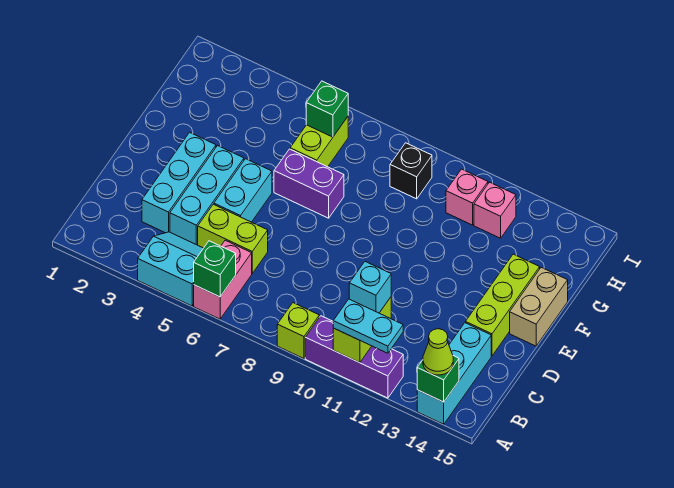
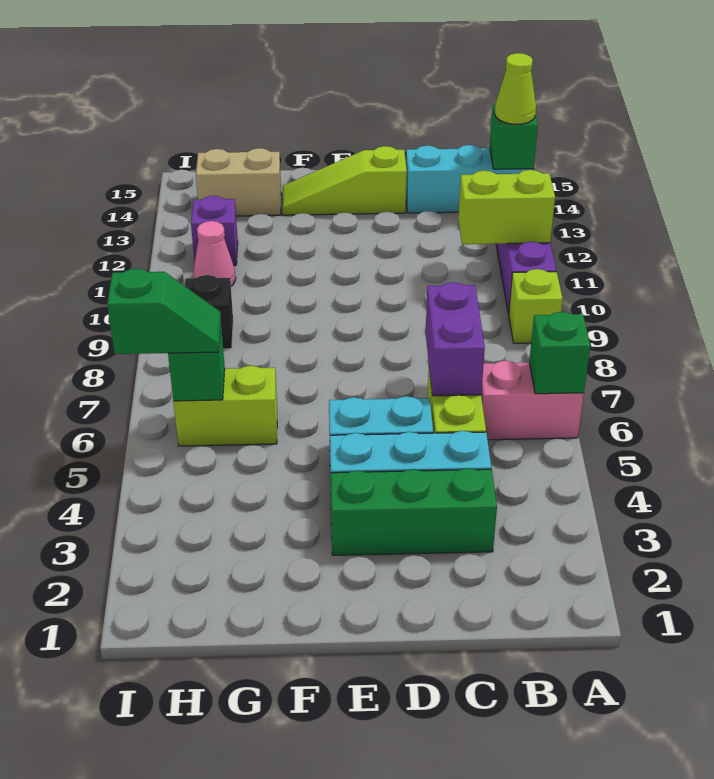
cyan slope A4:B5 level 1 top A -> none
cyan plate A11:A12 level 3 -> none
cyan brick B11 level 3 -> none
cyan brick C3:E3 level 1 -> green brick C3:E3 level 1
lime brick D14:F14 level 1 -> lime slope D14:F14 level 1 top D
tan brick E15:F15 level 1 -> tan brick G14:H14 level 1
purple brick F6:F7 level 1 -> purple brick C6:C7 level 2
none -> green slope H6:I6 level 3 top I
pink brick H11 level 1 -> pink cone H11 level 1
pink brick H12 level 1 -> purple brick H12 level 1

